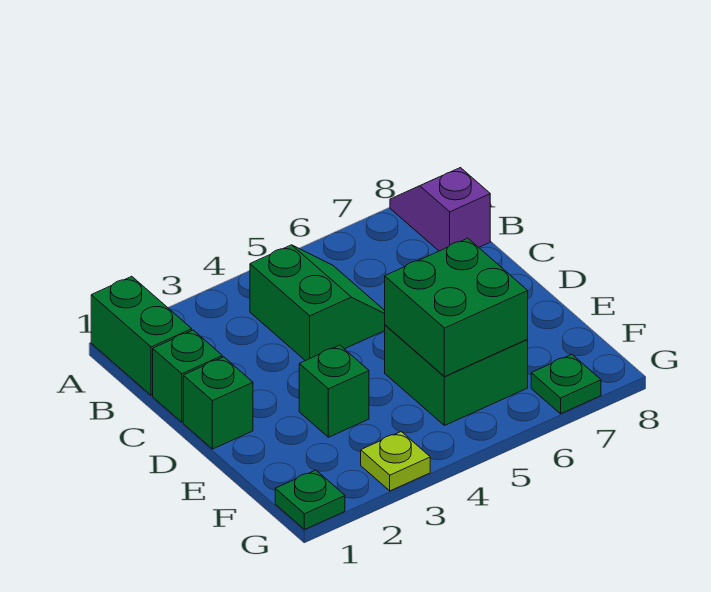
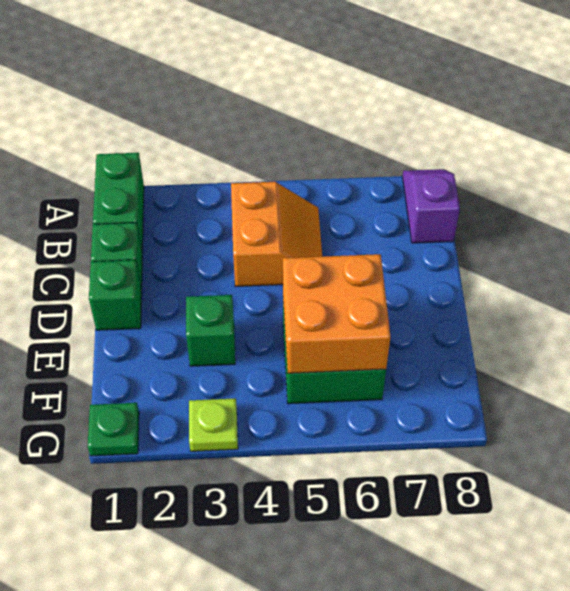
green slope B4:C5 level 1 top 4 -> orange slope B4:C5 level 1 top 4
green brick E5:F6 level 2 -> orange brick E5:F6 level 2
green plate G7 level 1 -> none

